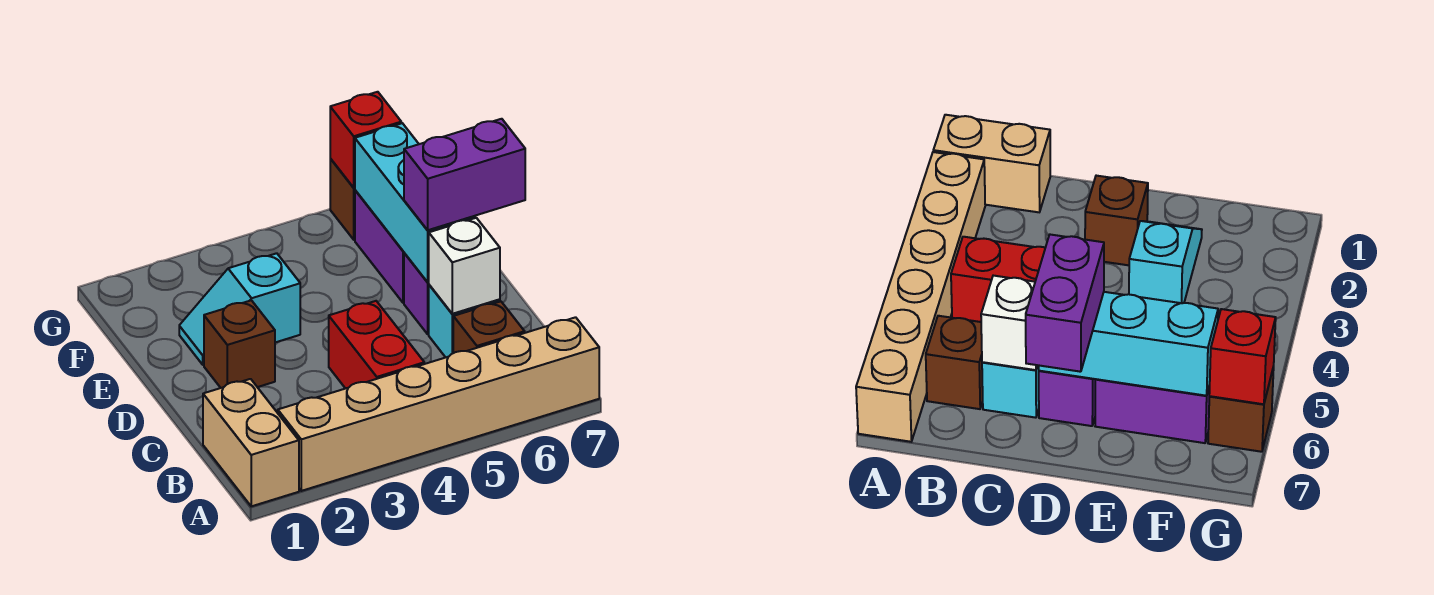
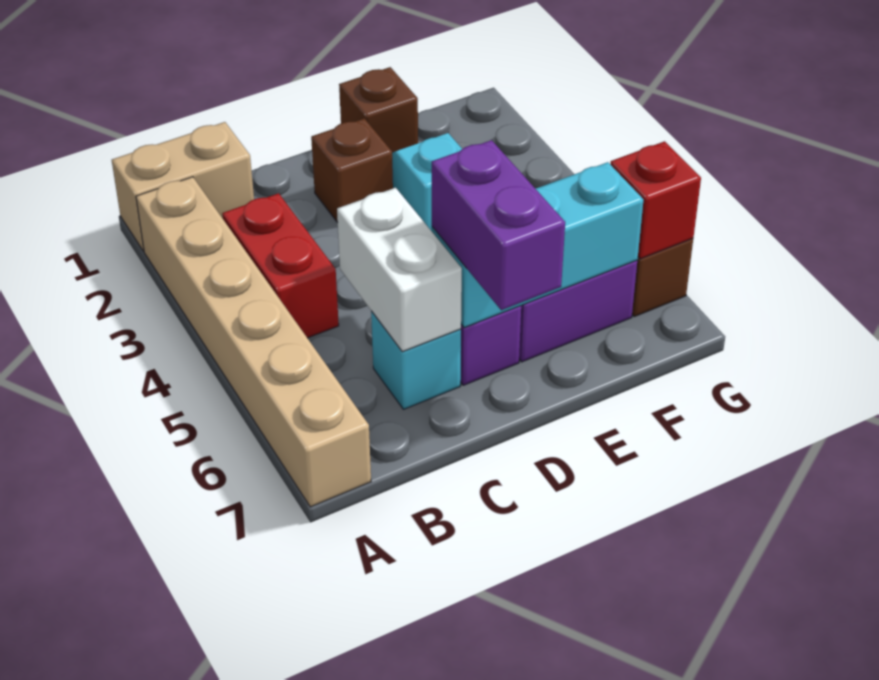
red brick B4:C4 level 1 -> red brick B3:B4 level 1
brown brick B6 level 1 -> brown brick E1 level 1
white brick C6 level 2 -> white brick C5:C6 level 2

